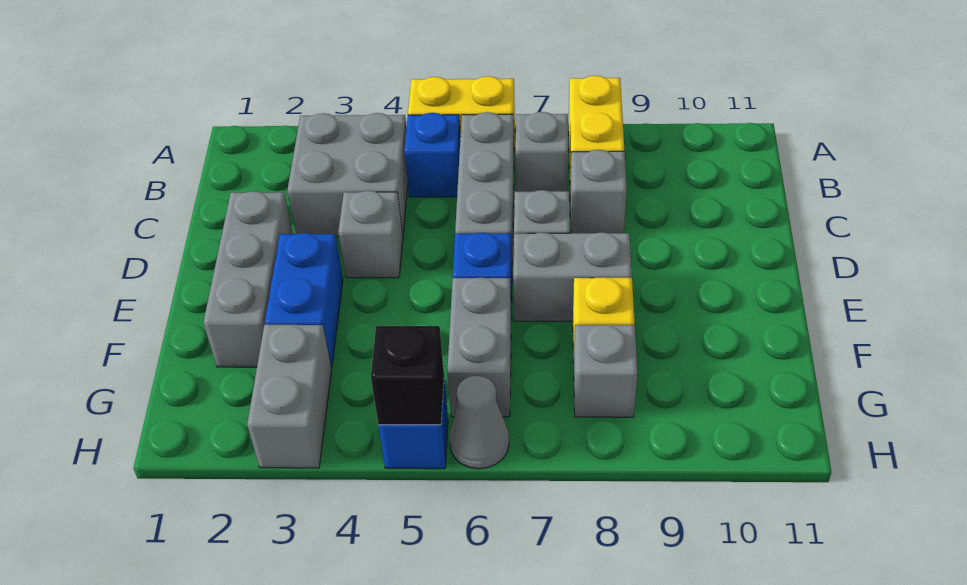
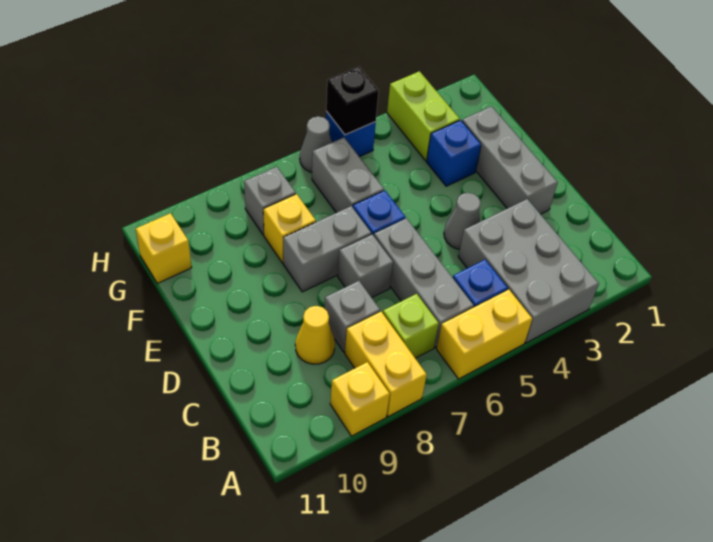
none -> yellow brick A9 level 1
grey brick B3:C4 level 1 -> grey brick A3:C4 level 1
grey brick B7 level 1 -> lime brick B7 level 1
none -> yellow cone C9 level 1
grey brick D4 level 1 -> grey cone D4 level 1
blue brick E3:F3 level 1 -> blue brick F3 level 1
grey brick G3:H3 level 1 -> lime brick G3:H3 level 1
none -> yellow brick G11 level 1

